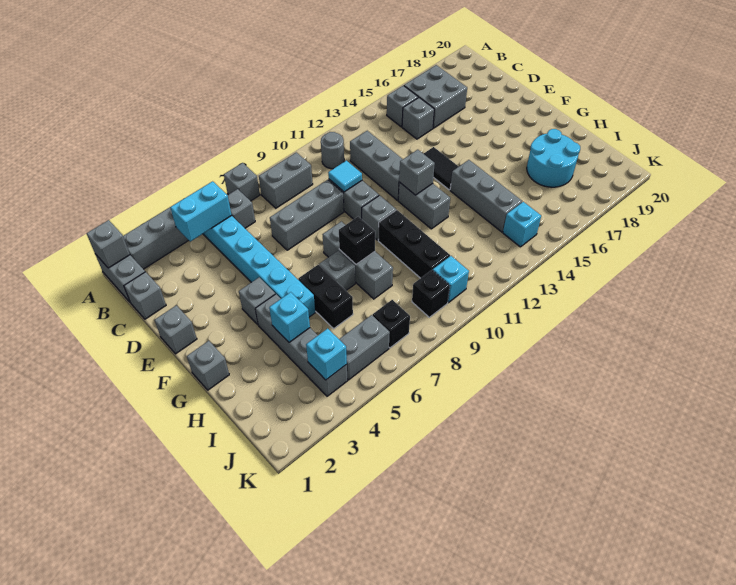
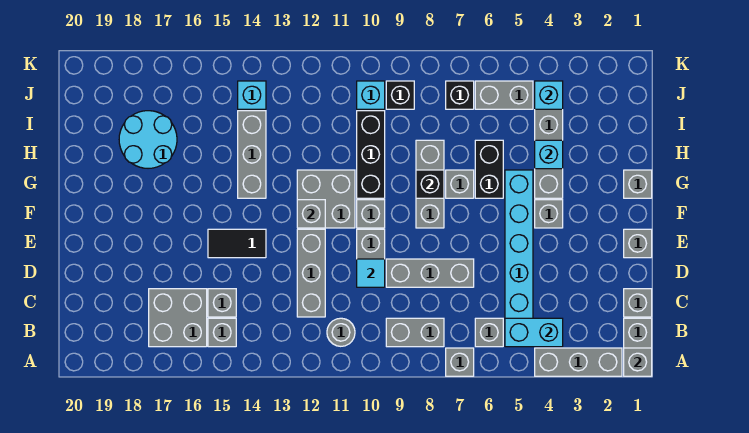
black tile E14:F14 level 1 -> black tile E14:E15 level 1
grey brick F12:G12 level 1 -> grey brick F11:G12 level 1

